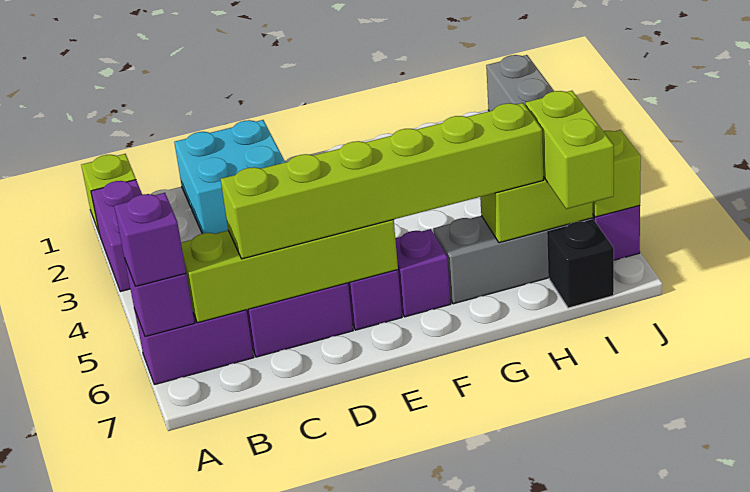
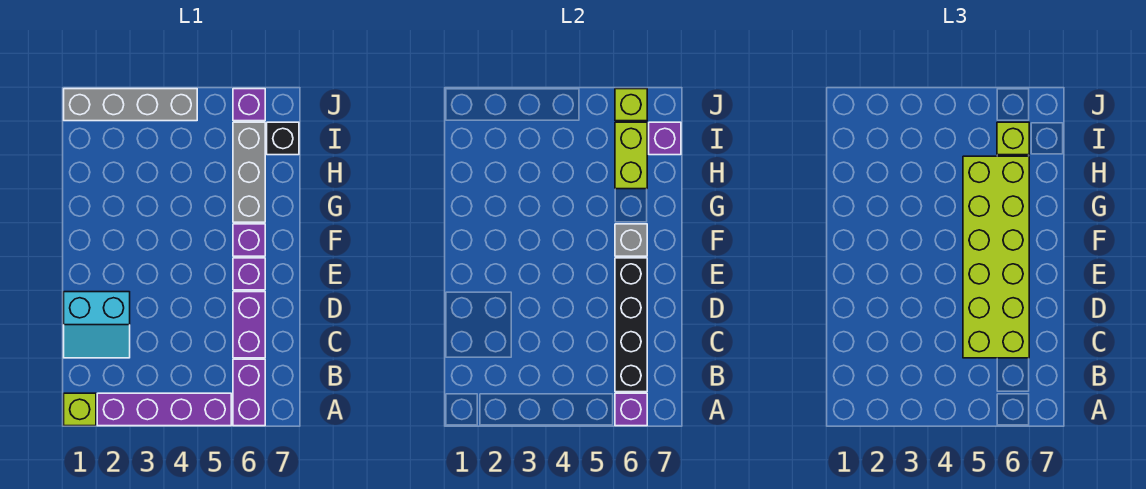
purple brick A2:A3 level 1 -> purple brick A2:A5 level 1
purple brick A6 level 3 -> purple brick I7 level 2
lime brick B6:E6 level 2 -> black brick B6:E6 level 2
cyan brick C1:D2 level 1 -> cyan slope C1:D2 level 1 top D
lime brick C6:H6 level 3 -> lime brick C5:H6 level 3
none -> grey brick F6 level 2
lime brick I6:I7 level 3 -> lime brick I6 level 3

